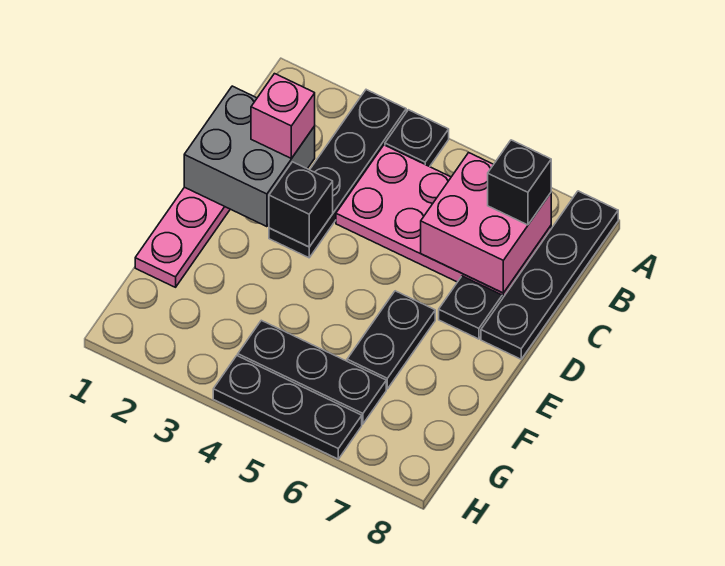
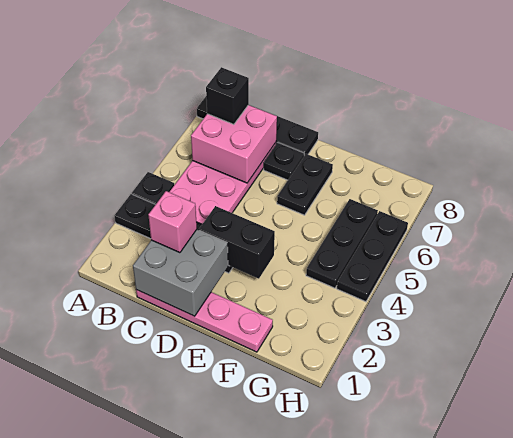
black brick D3 level 2 -> black brick D3:E3 level 2
black plate E6:F6 level 1 -> black plate E6:E7 level 1

